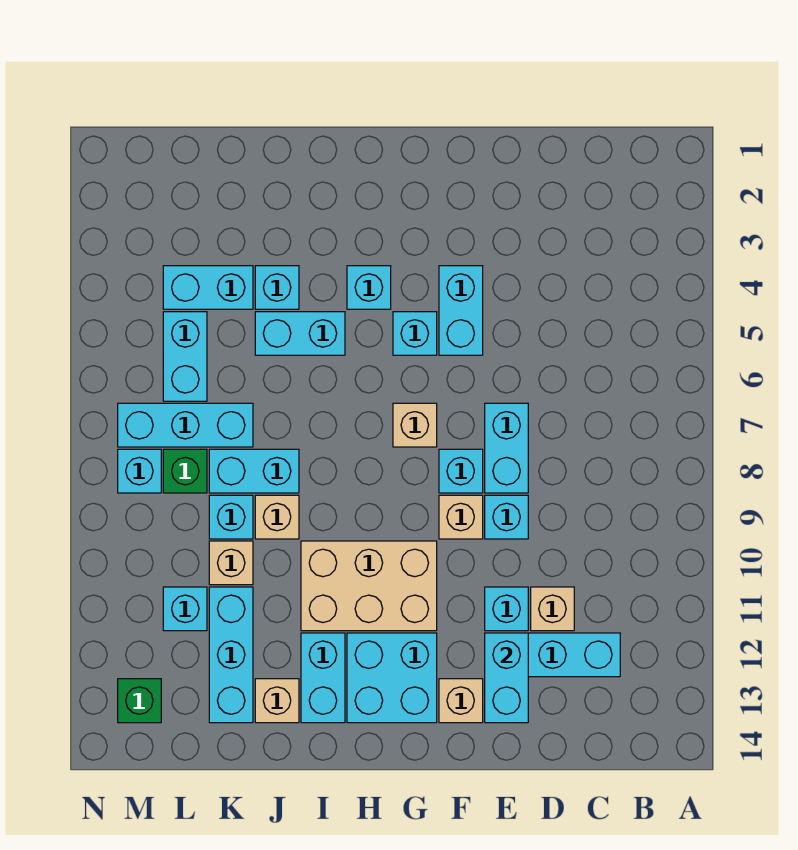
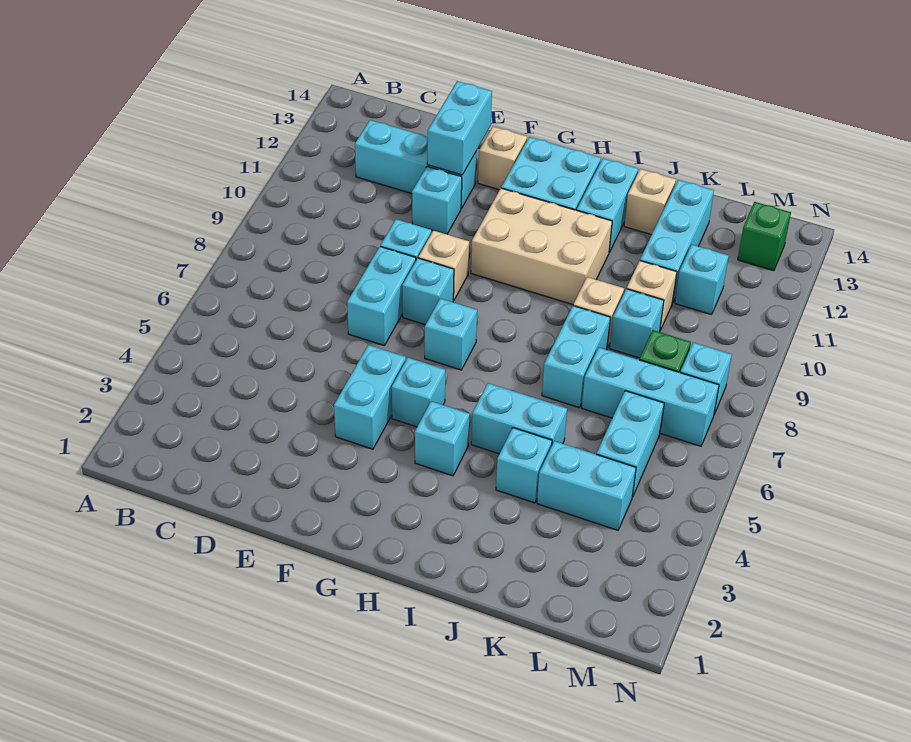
tan brick D11 level 1 -> none
tan brick G7 level 1 -> cyan brick G7 level 1
cyan brick J8:K8 level 1 -> cyan brick J7:J8 level 1

